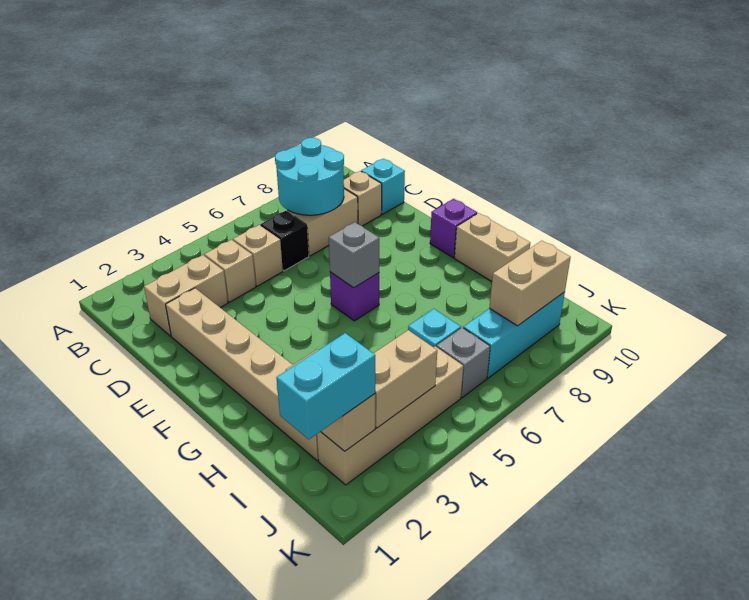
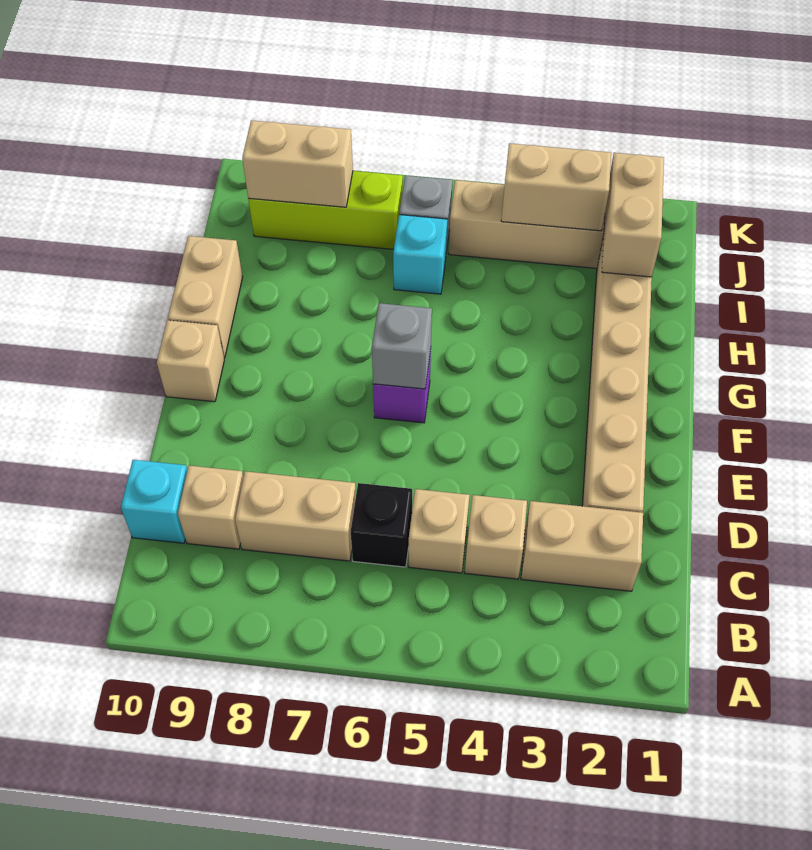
cyan round brick B7:C8 level 2 -> none
purple brick F10 level 1 -> tan brick F10 level 1
cyan brick J1:J2 level 3 -> none
cyan brick J7:J9 level 1 -> lime brick J7:J9 level 1

